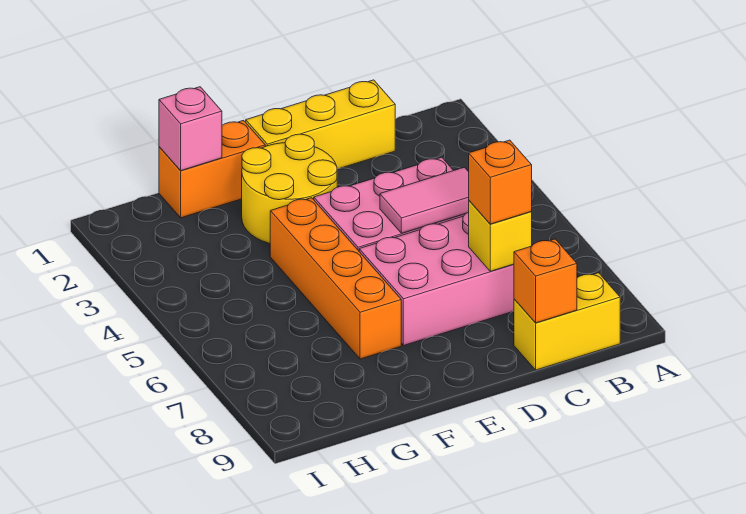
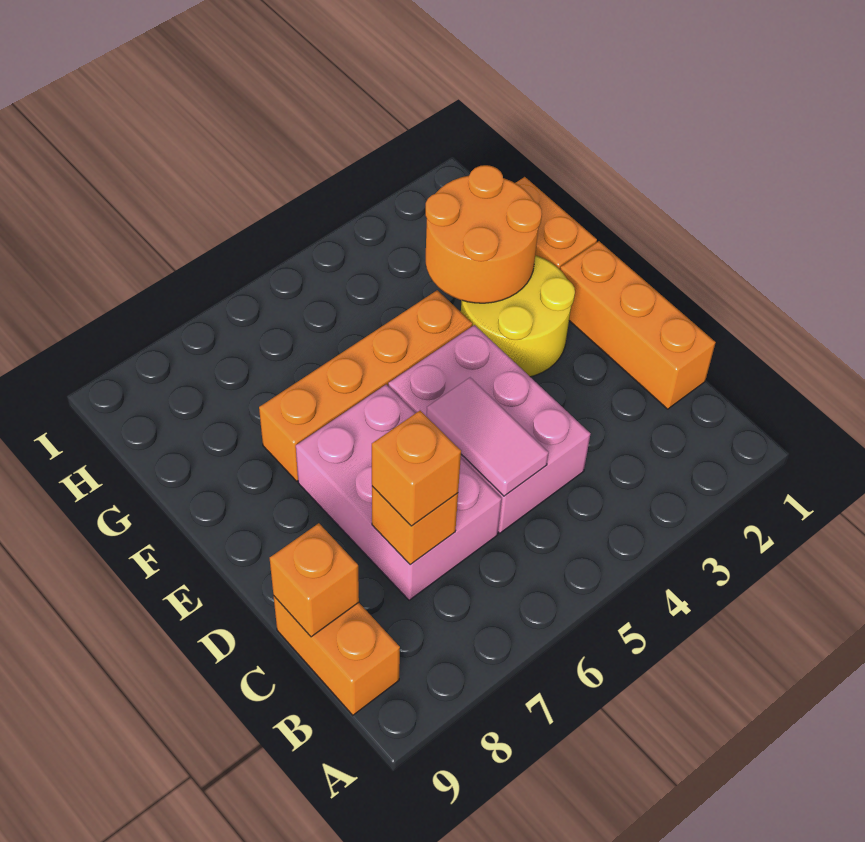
yellow brick B9:C9 level 1 -> orange brick B9:C9 level 1
yellow brick C1:E1 level 1 -> orange brick C1:E1 level 1
yellow brick C7 level 2 -> orange brick C7 level 2
none -> orange round brick F2:G3 level 2
pink brick G1 level 2 -> none

